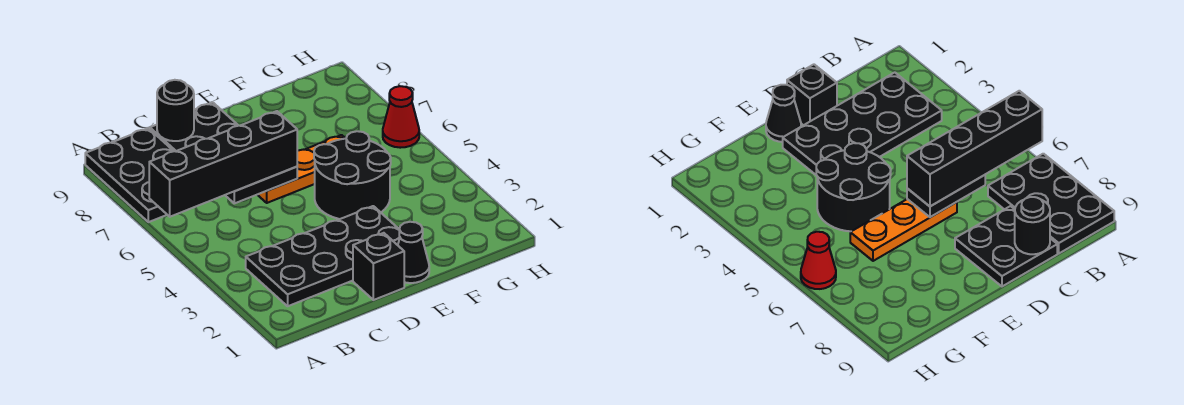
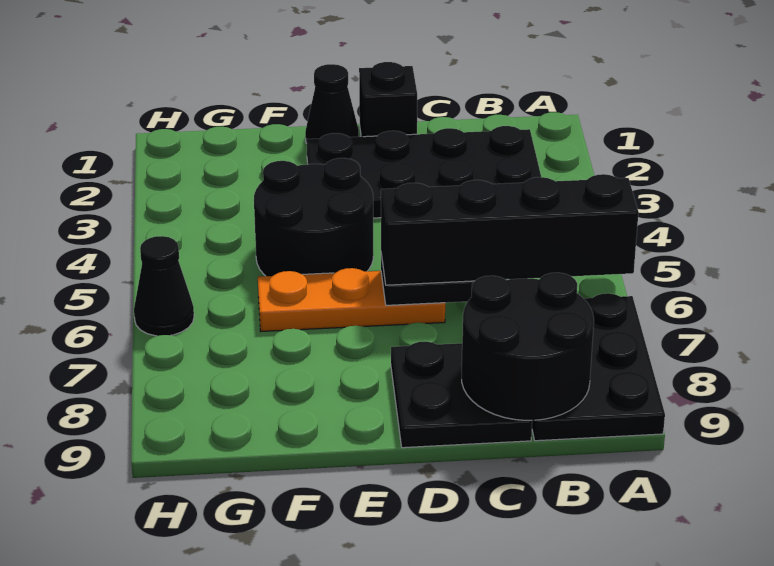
black round brick C9 level 2 -> black round brick B8:C9 level 2
red cone H6 level 1 -> black cone H6 level 1

